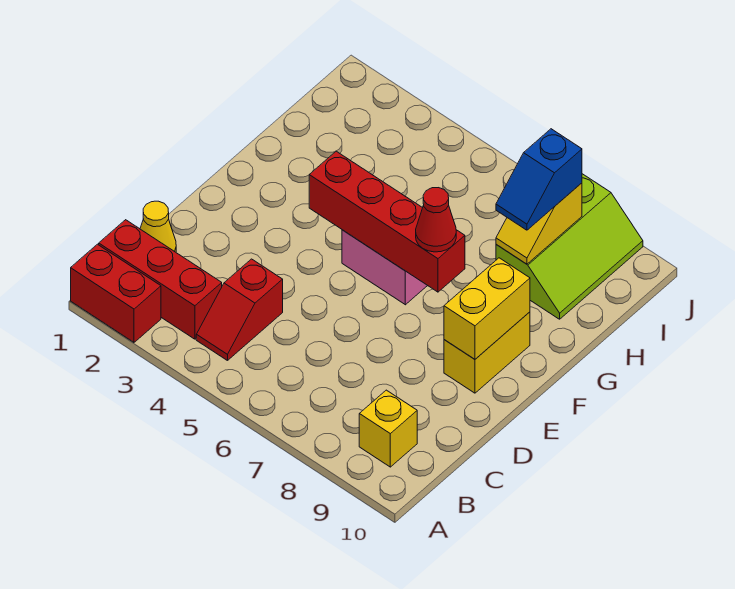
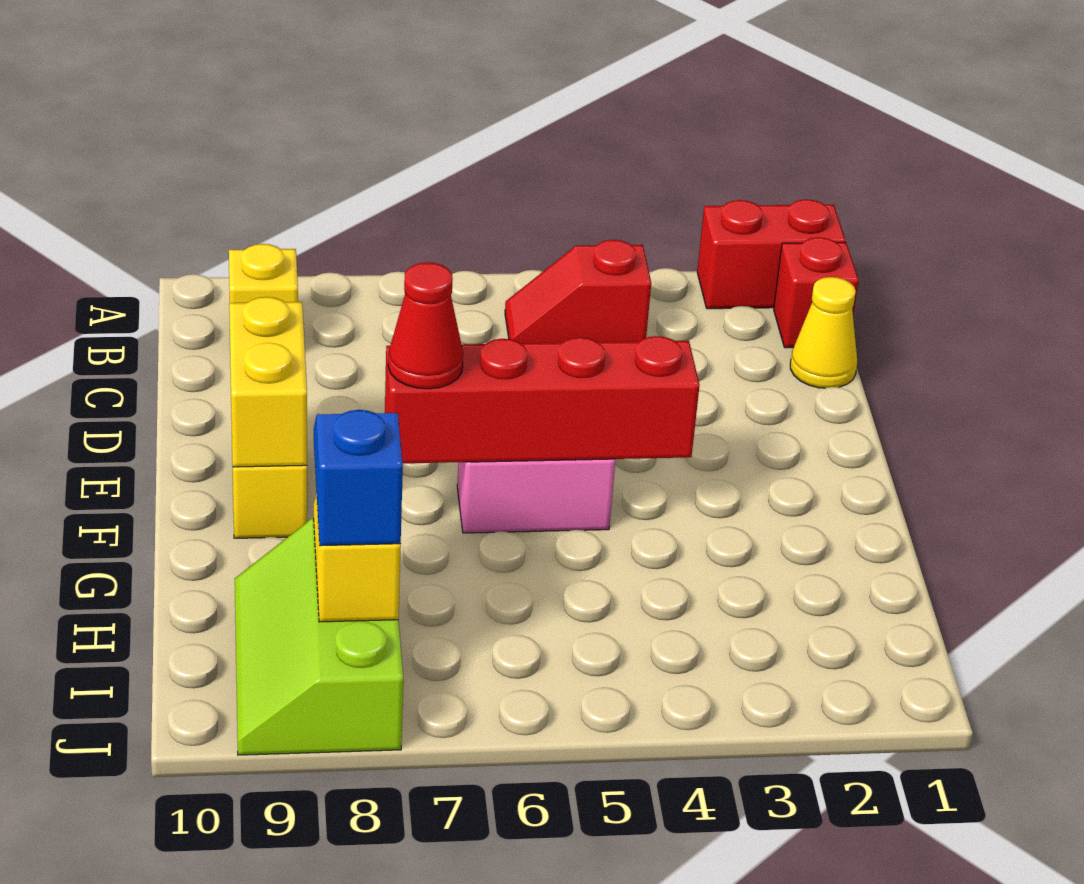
red brick B1:B3 level 1 -> red brick B1 level 1
red slope B4:C4 level 1 top C -> red slope B4:B5 level 1 top 4

